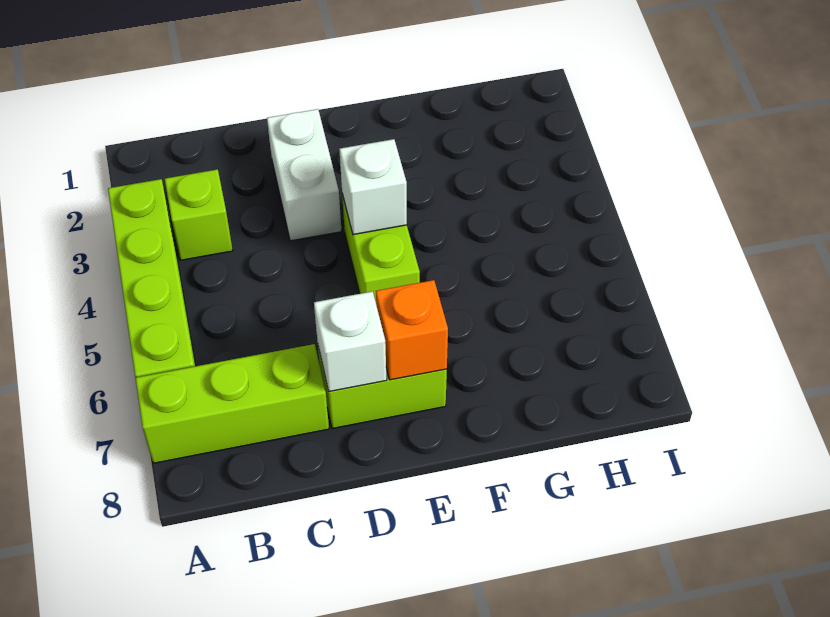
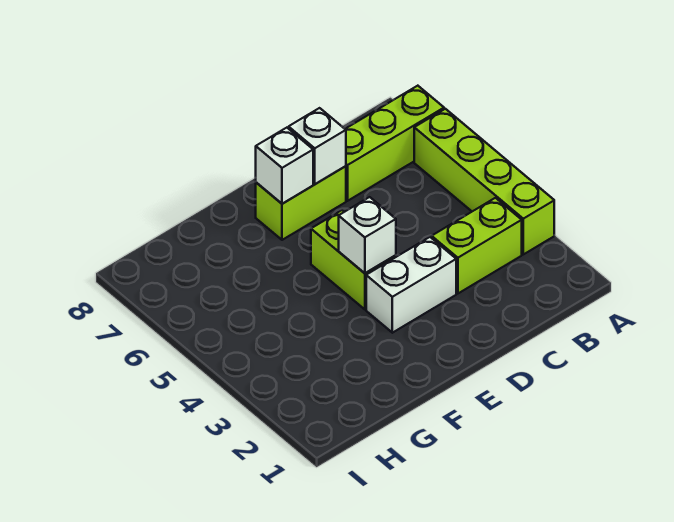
lime brick B3 level 1 -> lime brick B3:C3 level 1
white brick D2:D3 level 1 -> white brick D3:E3 level 1
orange brick E7 level 2 -> white brick E7 level 2

